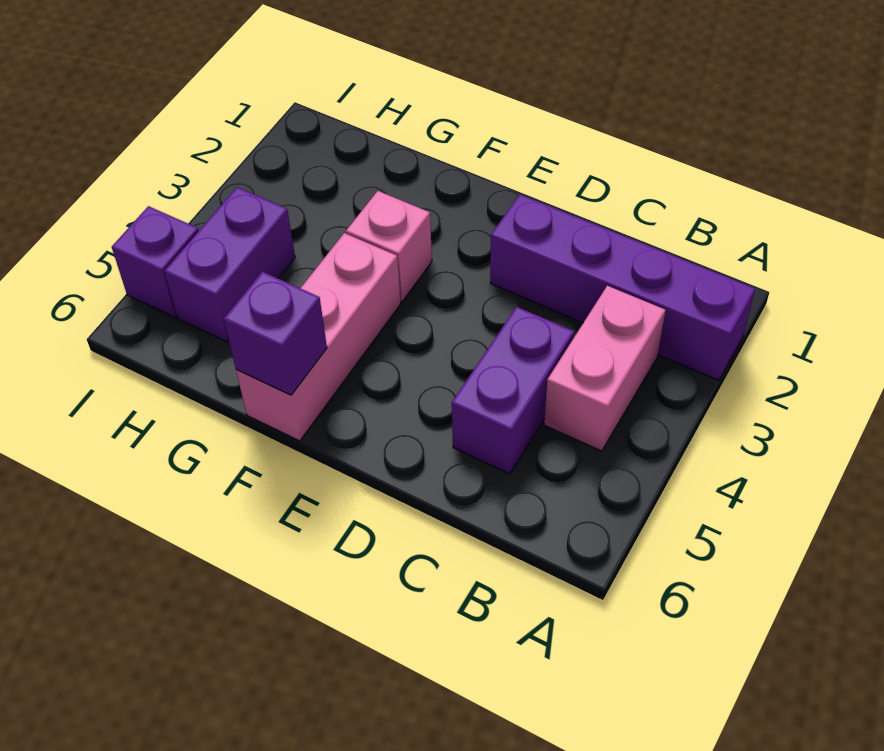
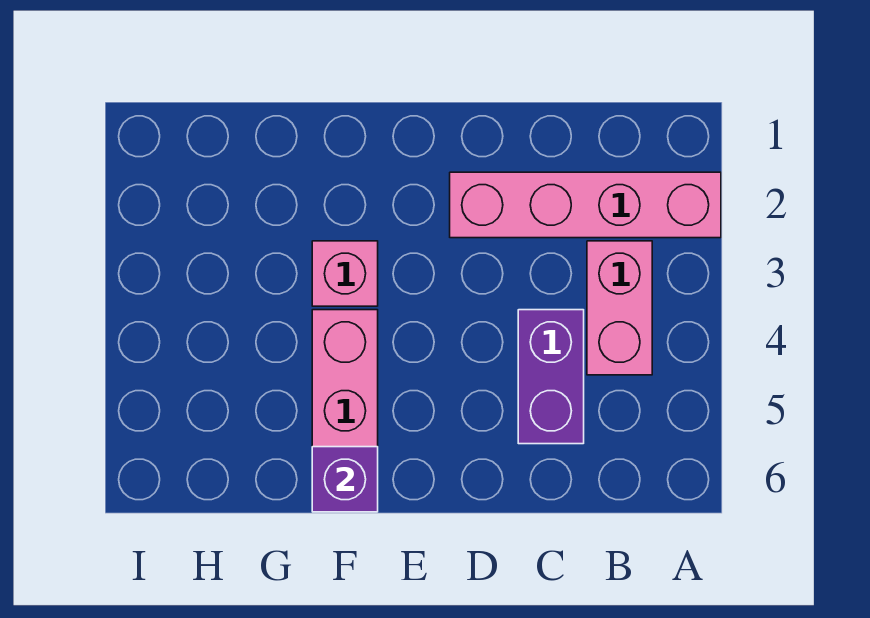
purple brick A2:D2 level 1 -> pink brick A2:D2 level 1
purple brick H4:H5 level 1 -> none
purple brick I5 level 1 -> none

